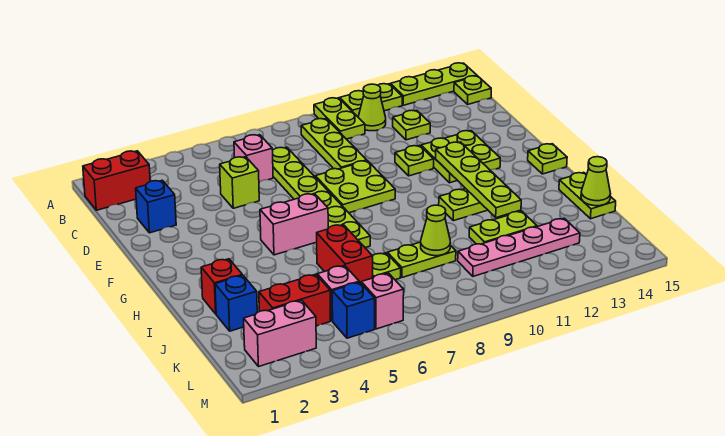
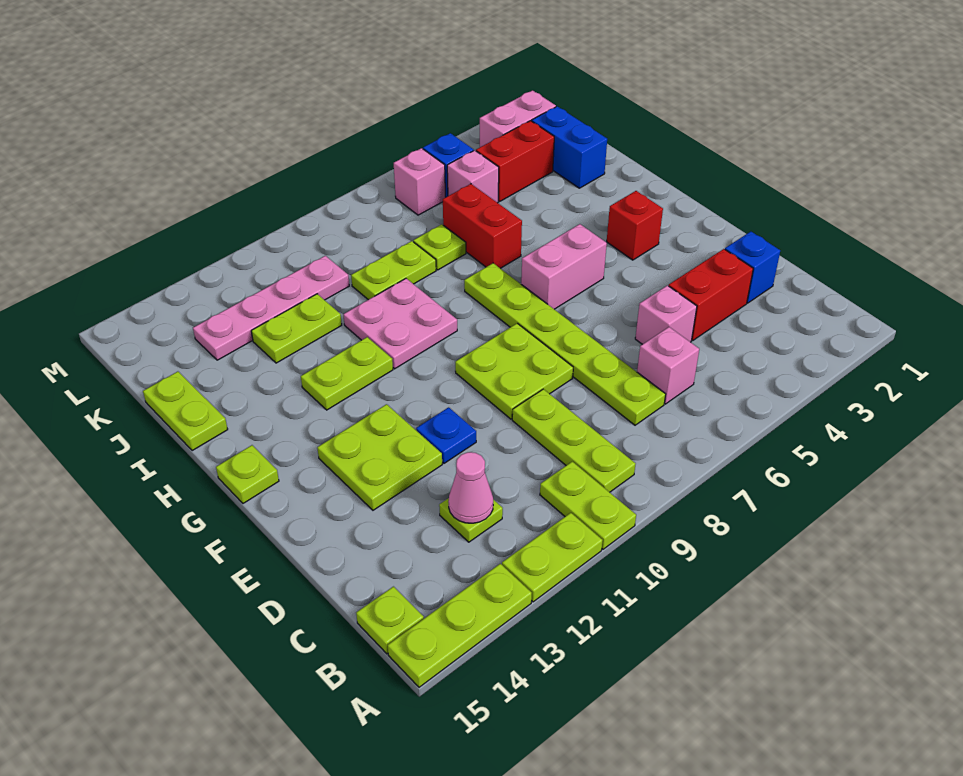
red brick B1:B2 level 1 -> red brick D3:D4 level 1
lime cone B11 level 1 -> none
none -> pink cone C12 level 2
lime brick D5 level 1 -> pink brick D5 level 1
lime plate E11 level 1 -> blue plate E11 level 1
lime plate F12:I12 level 2 -> none
none -> pink plate H9:I10 level 1
red brick I2 level 1 -> red brick G3 level 1
blue brick J2 level 1 -> blue brick J2:K2 level 1
lime cone J9 level 2 -> none
lime cone J15 level 2 -> none

